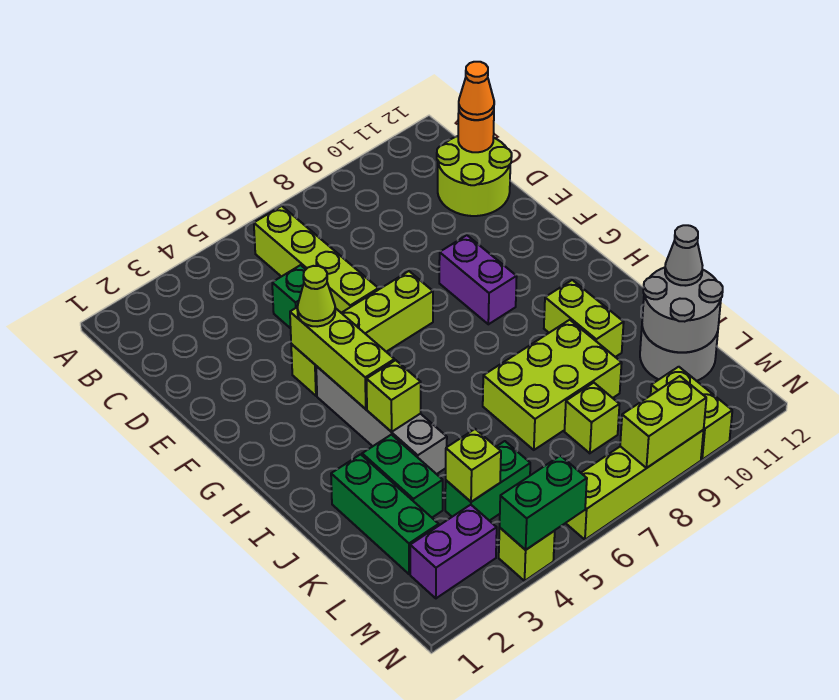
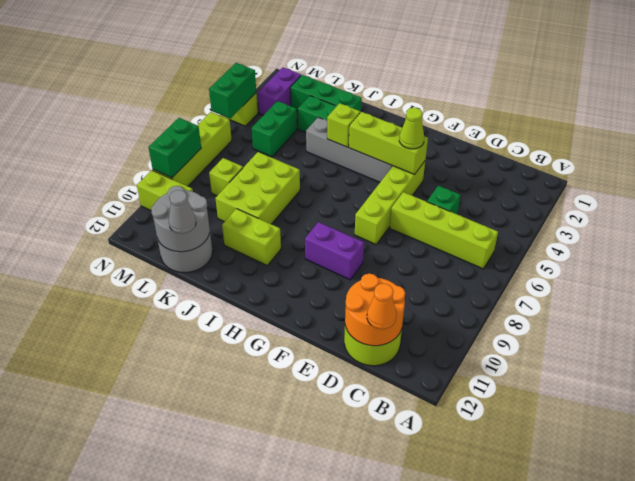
orange round brick C12 level 2 -> orange round brick C11:D12 level 2
lime brick L4 level 2 -> none
lime brick N8:N9 level 2 -> green brick N8:N9 level 2

